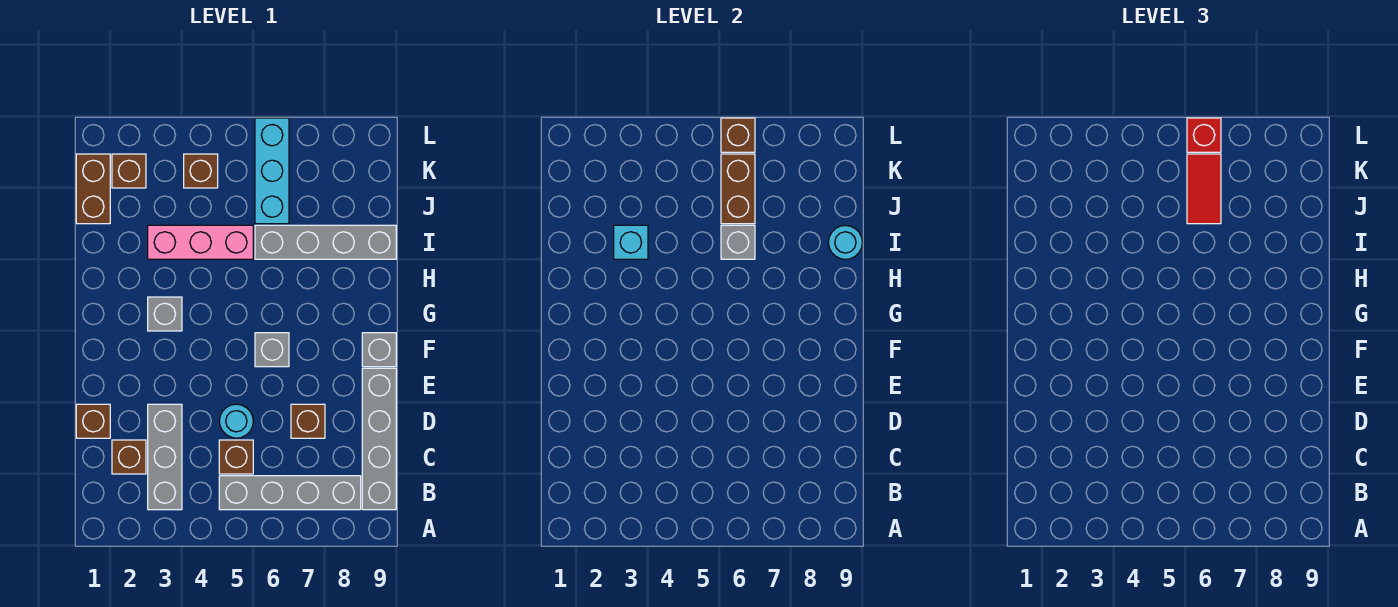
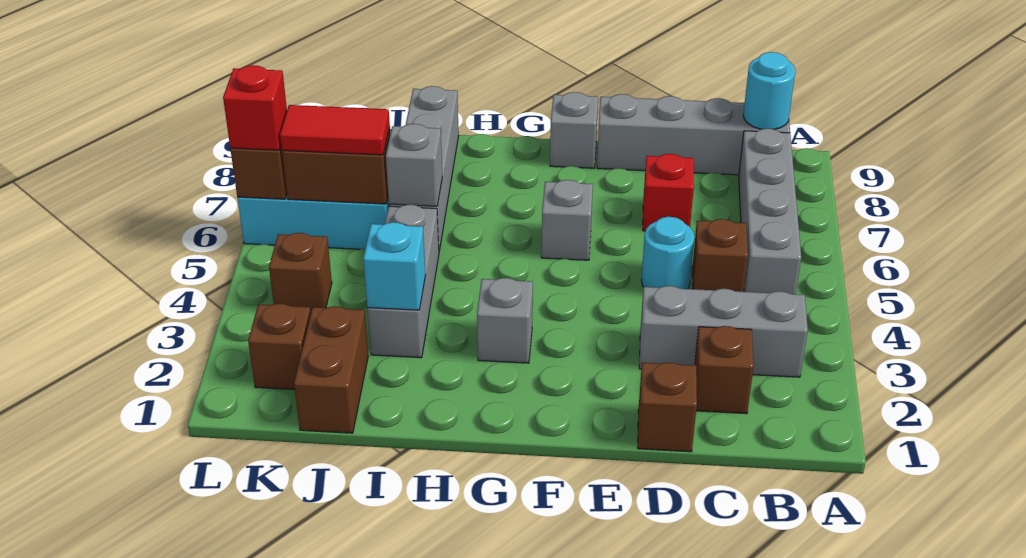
brown brick D7 level 1 -> red brick D7 level 1
pink brick I3:I5 level 1 -> grey brick I3:I5 level 1
cyan round brick I9 level 2 -> cyan round brick B9 level 2
brown brick J1:K1 level 1 -> brown brick J1:J2 level 1

